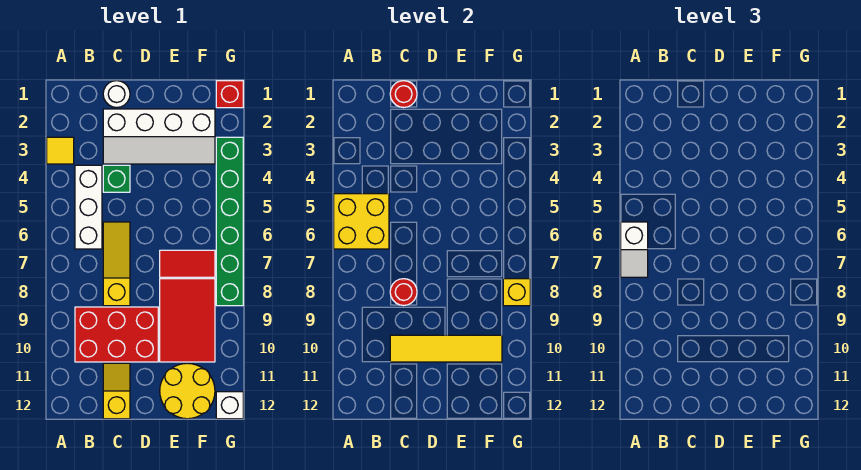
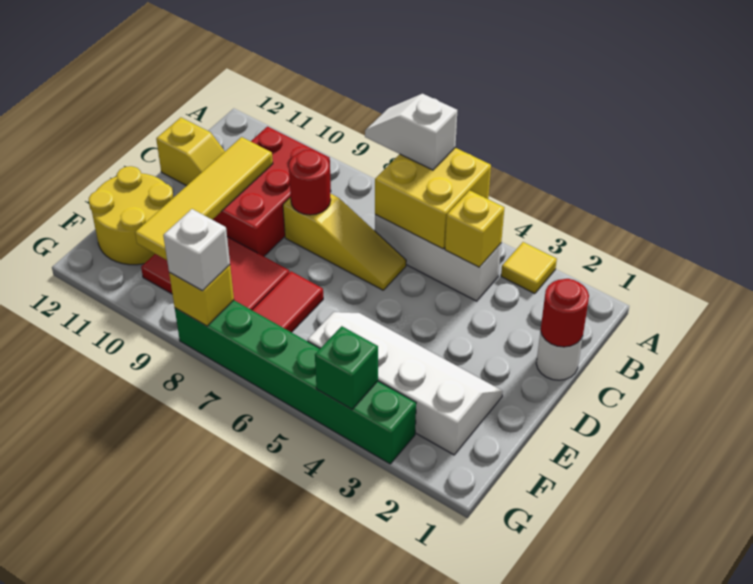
none -> yellow brick B4 level 2
white slope C2:F3 level 1 top 2 -> white slope E2:F5 level 1 top F
green brick C4 level 1 -> green brick G4 level 2
red brick G1 level 1 -> none
white brick G12 level 1 -> white brick G8 level 3

